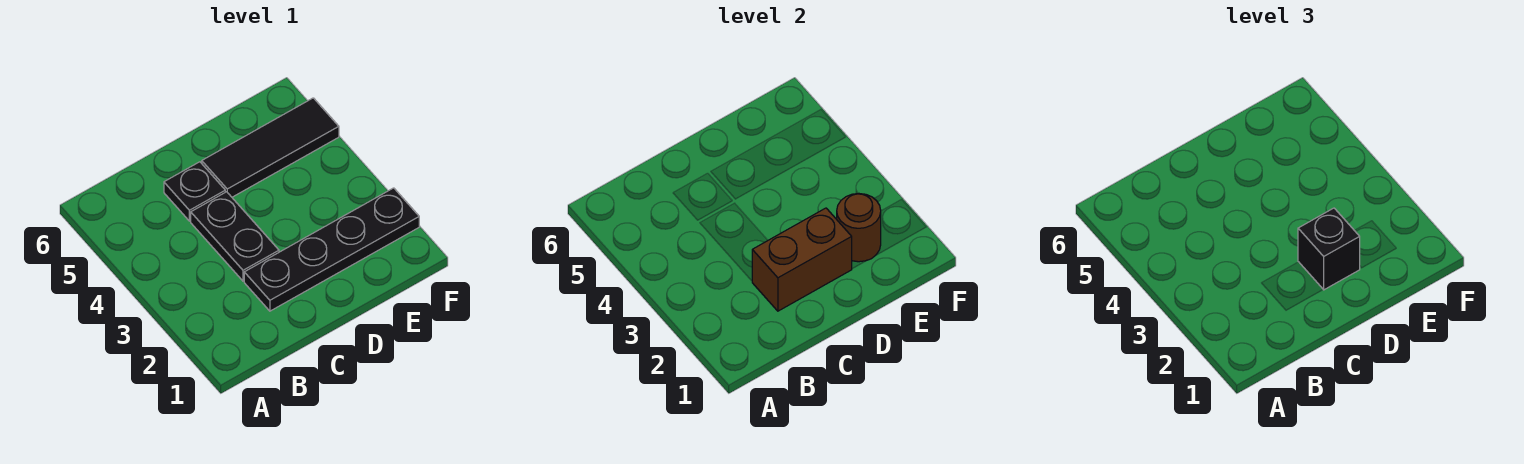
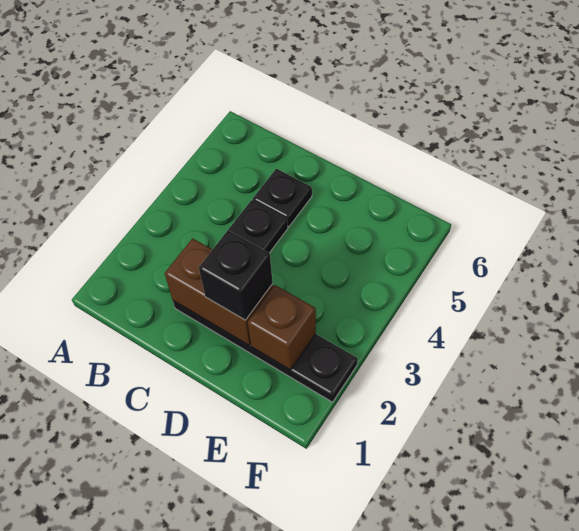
black tile D5:F5 level 1 -> none
brown round brick E2 level 2 -> brown brick E2 level 2

